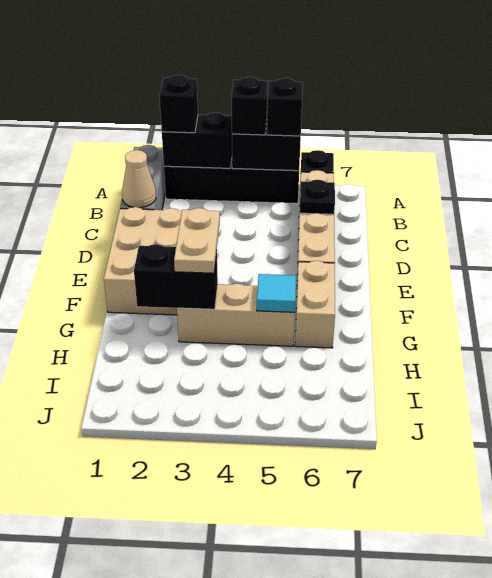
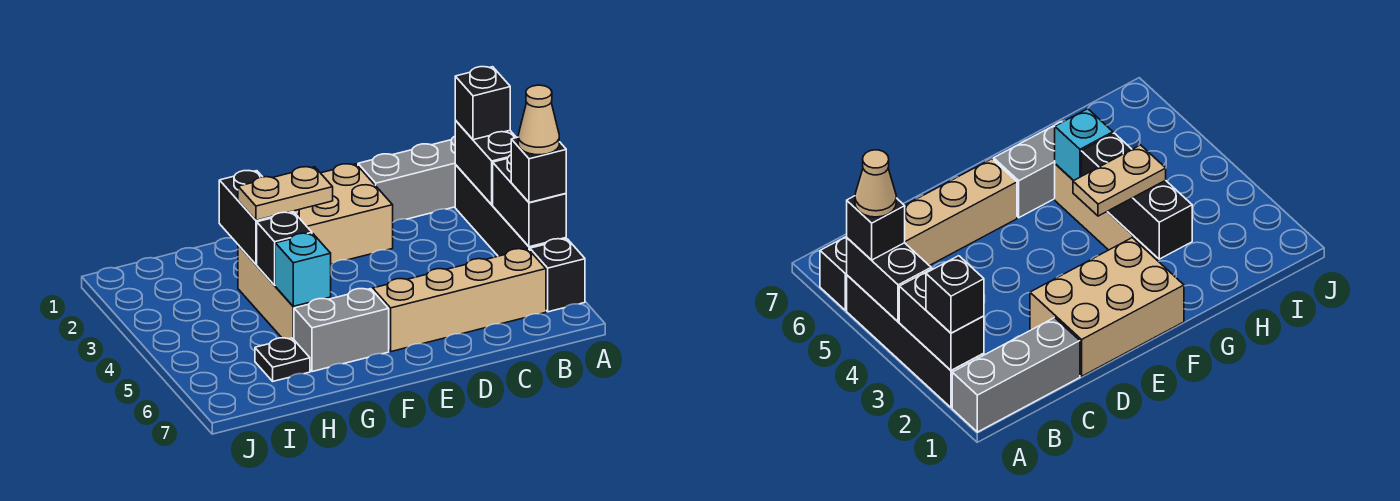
black brick A4 level 3 -> black brick G4 level 2
tan cone C1 level 2 -> tan cone A5 level 4
black plate C6 level 2 -> black plate H6 level 1
tan brick F6:G6 level 1 -> grey brick F6:G6 level 1
cyan tile G5 level 2 -> cyan brick G5 level 2

